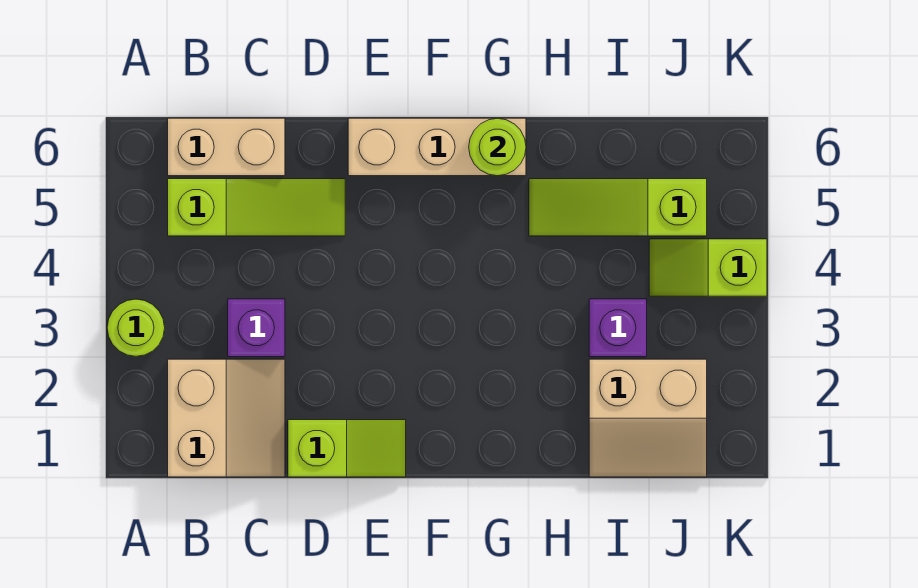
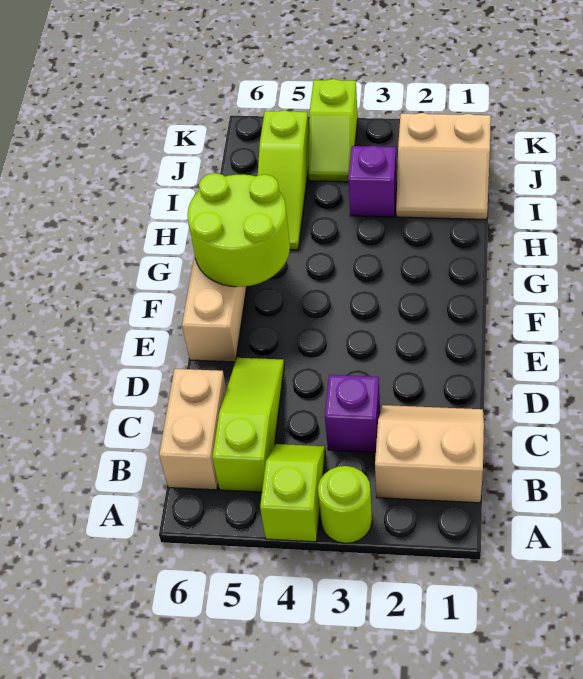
lime slope D1:E1 level 1 top D -> lime slope A4:B4 level 1 top A
lime round brick G6 level 2 -> lime round brick F5:G6 level 2
tan slope I1:J2 level 1 top 2 -> tan slope I1:J2 level 1 top J

